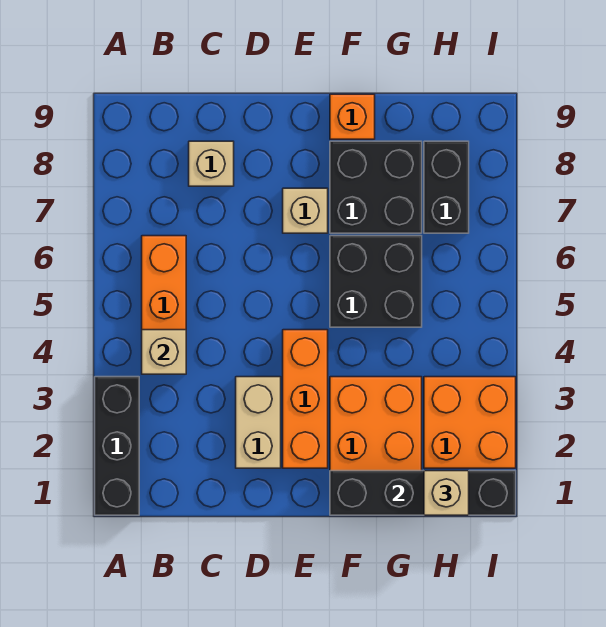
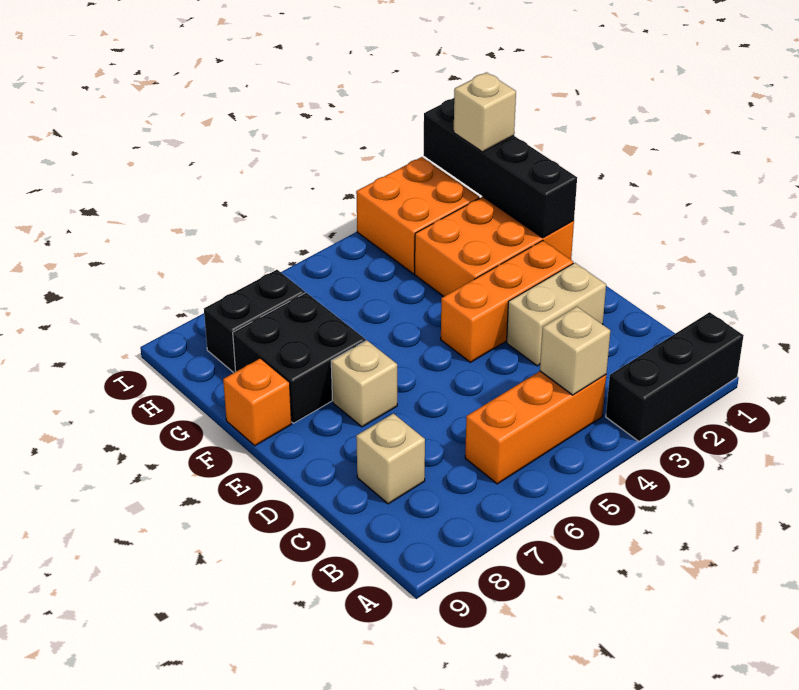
black brick F5:G6 level 1 -> none

